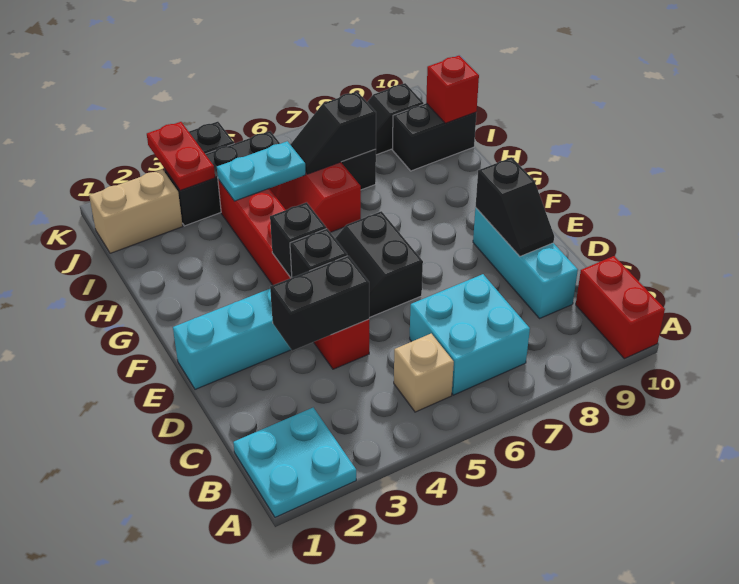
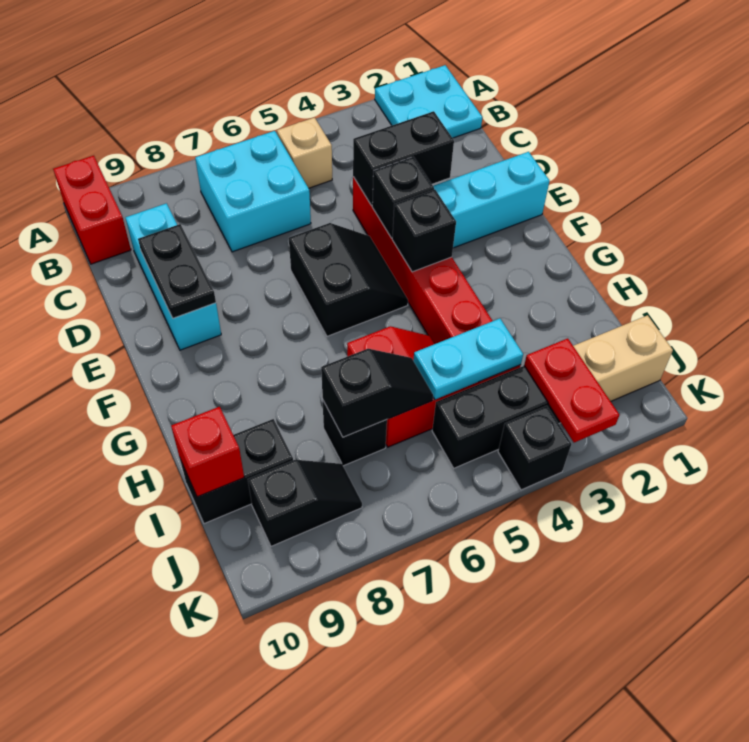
black slope D9:E9 level 2 top E -> black plate D9:E9 level 2

